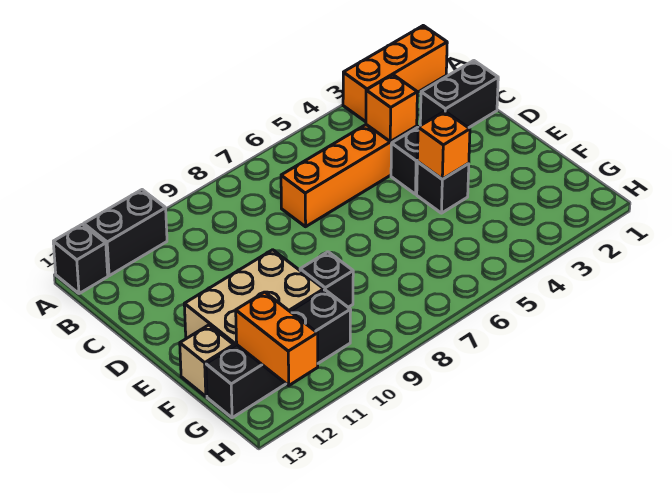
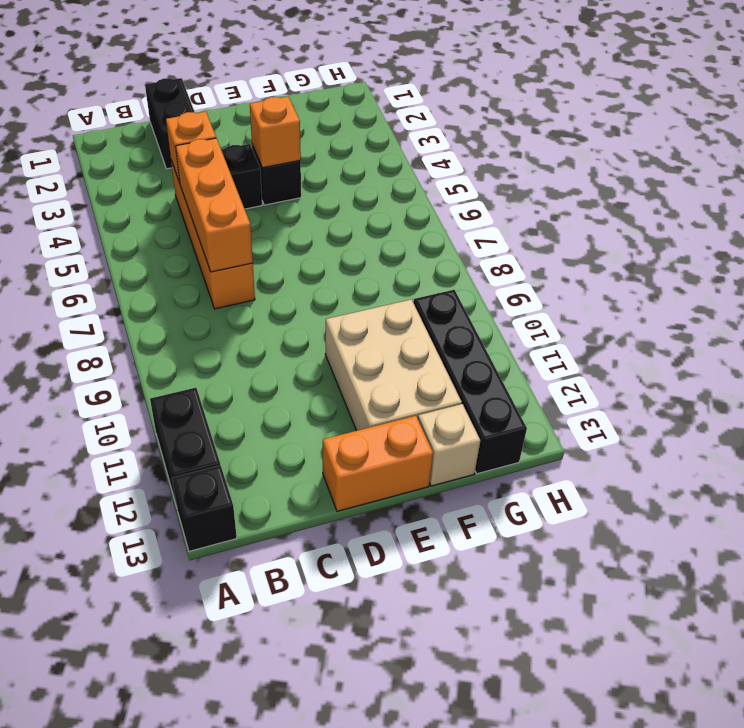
orange brick A1:A3 level 1 -> orange brick C5:C7 level 2
black brick F9 level 1 -> none
orange brick G12:H12 level 2 -> orange brick D13:E13 level 1

